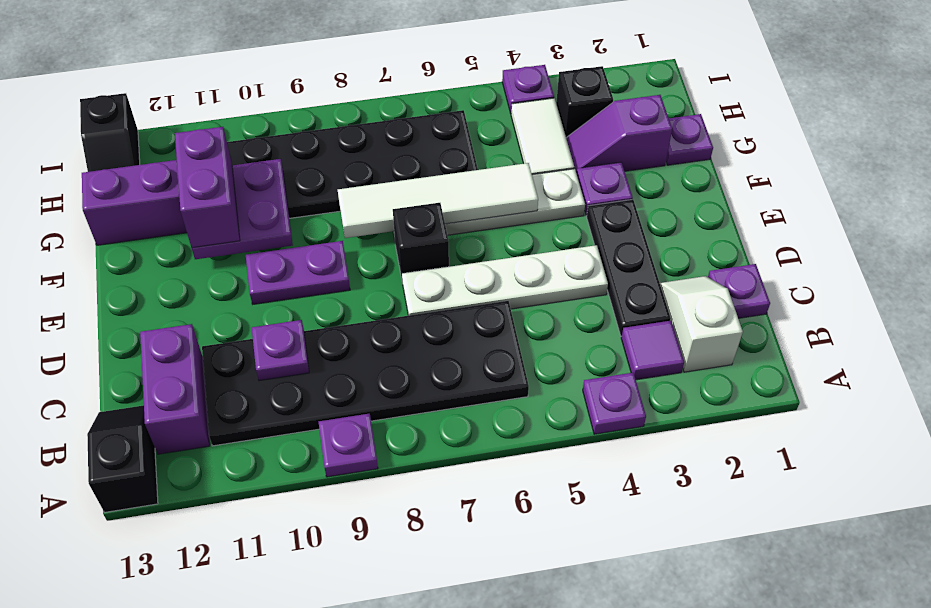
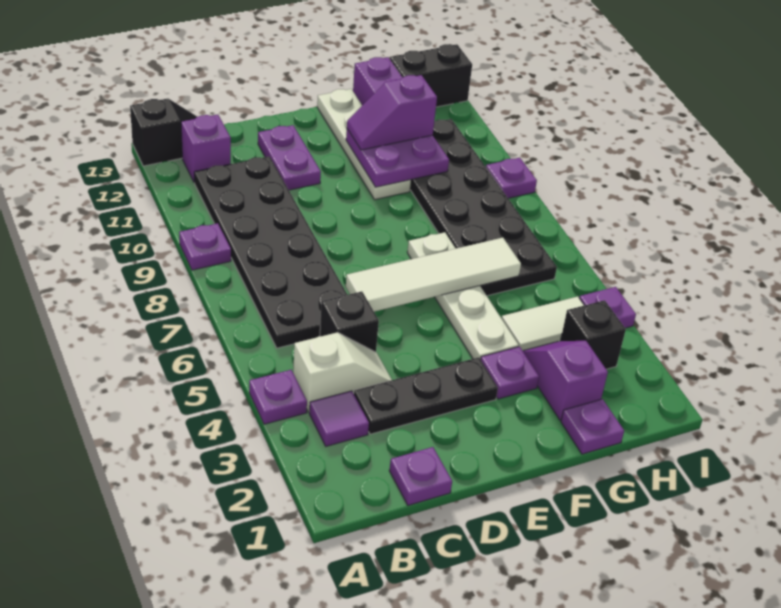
white slope B2:C2 level 1 top B -> white slope B4:C4 level 1 top B
purple brick B12:C12 level 1 -> purple brick B12 level 1
purple plate C10 level 2 -> purple plate I9 level 1
white plate D4:D7 level 1 -> white plate F10:F13 level 1
black brick E7 level 1 -> black brick C5 level 1
purple plate E9:E10 level 1 -> purple plate D11:D12 level 1
white tile F5:F8 level 2 -> white tile D6:G6 level 2
purple brick F11:G11 level 3 -> purple slope F11:G11 level 3 top G
black slope H13:I13 level 1 top I -> black brick H13:I13 level 1

